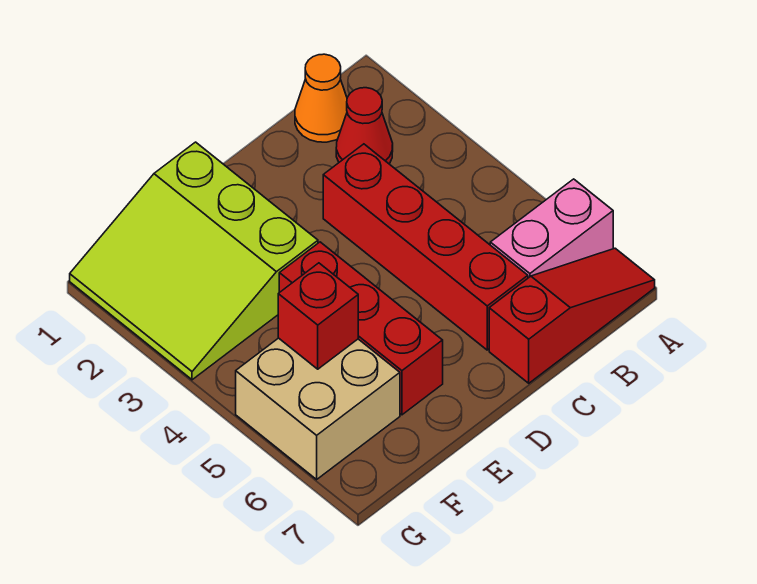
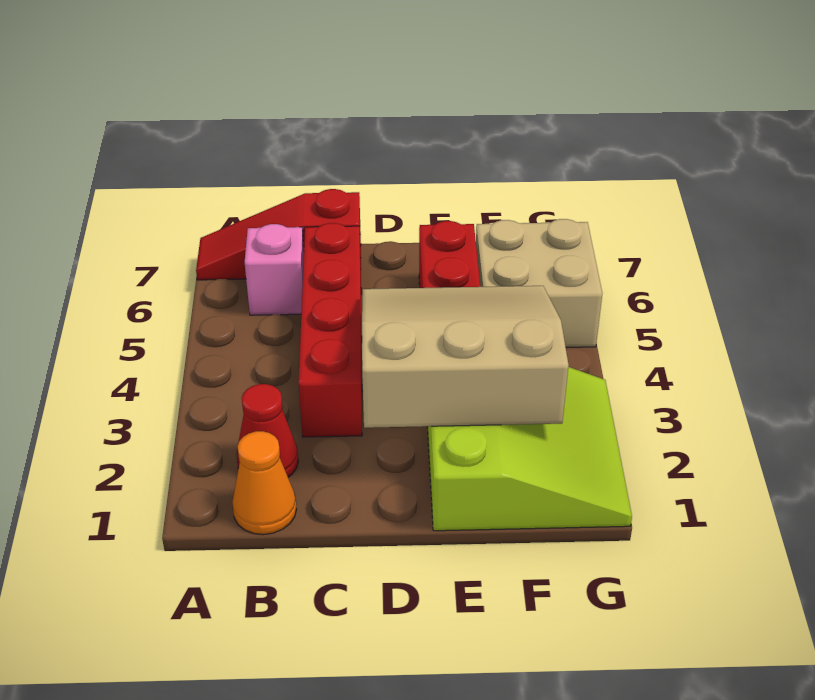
pink brick A6:B6 level 1 -> pink brick B6 level 1
none -> tan slope D2:F4 level 2 top 2
red brick F5 level 2 -> none

